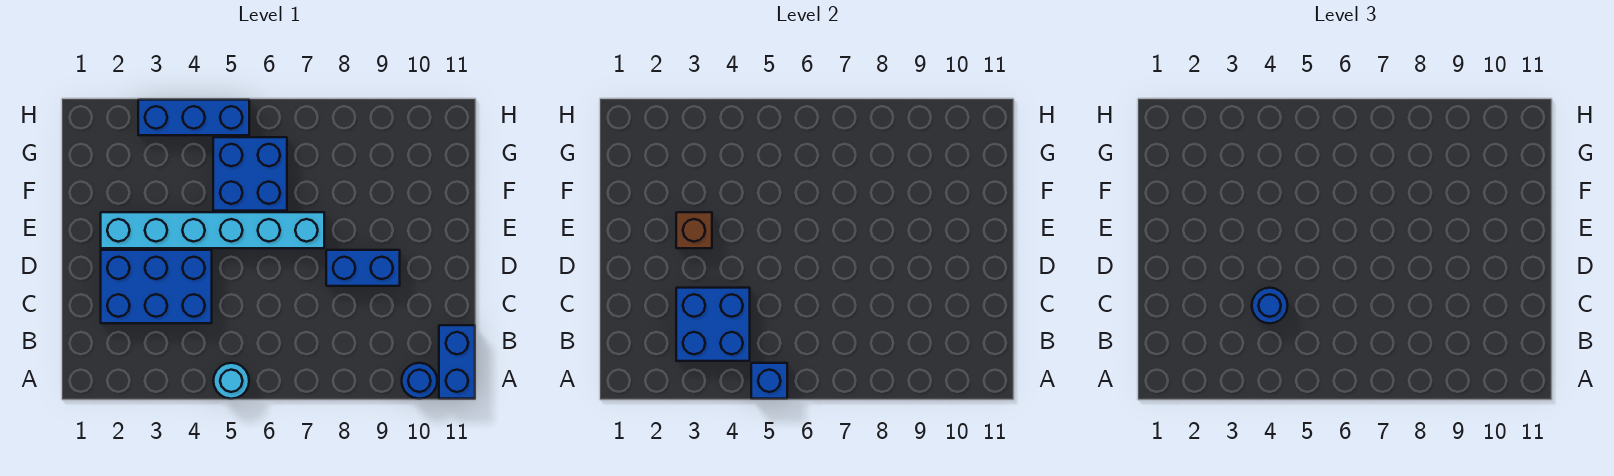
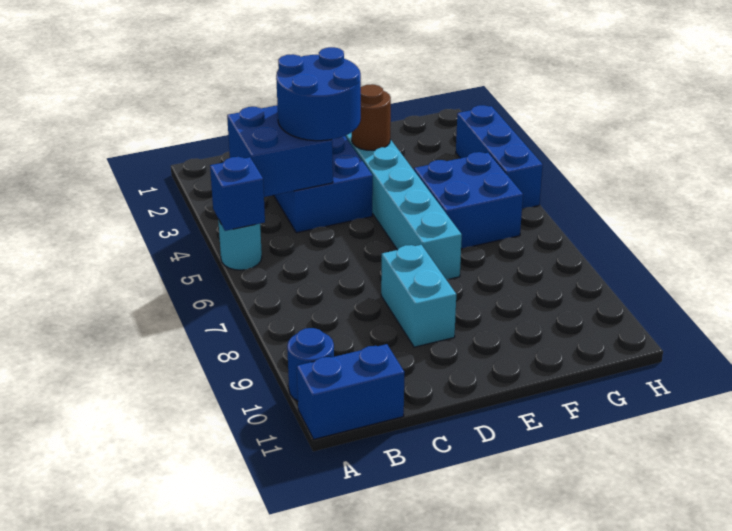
blue round brick C4 level 3 -> blue round brick C3:D4 level 3
blue brick D8:D9 level 1 -> cyan brick D8:D9 level 1
brown brick E3 level 2 -> brown round brick E3 level 2

